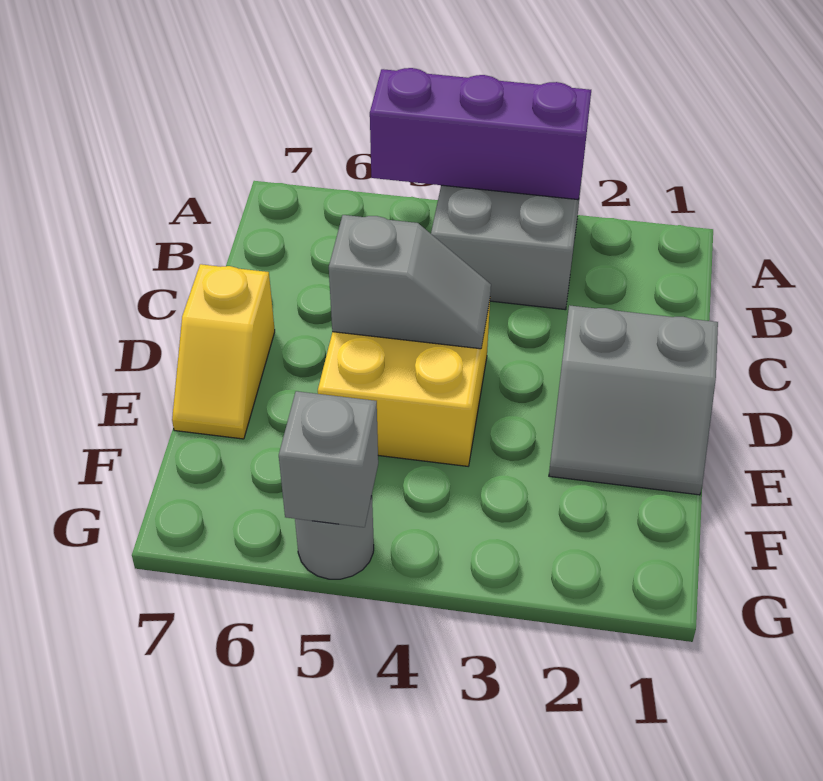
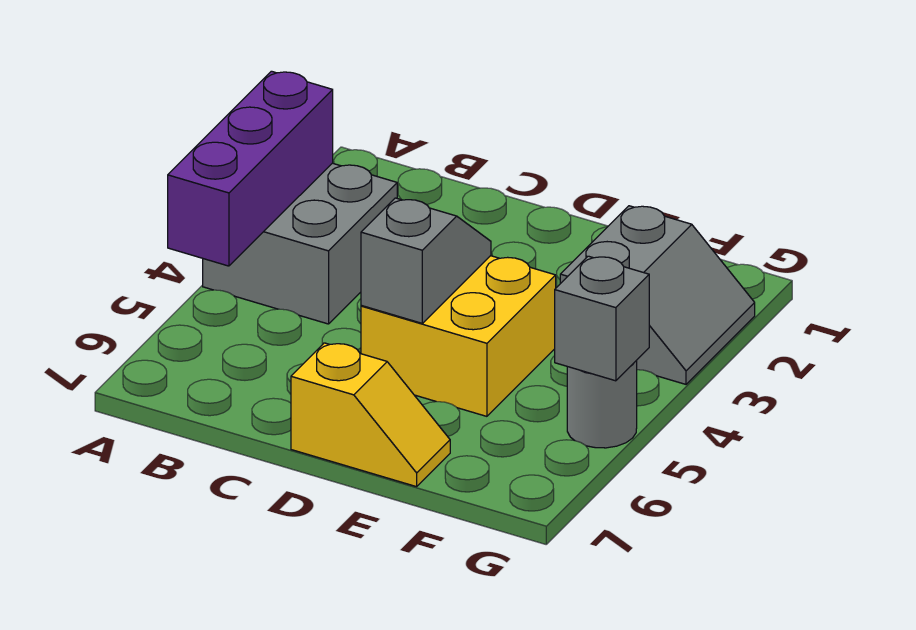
grey slope D1:E2 level 1 top D -> grey slope F2:G3 level 1 top F

